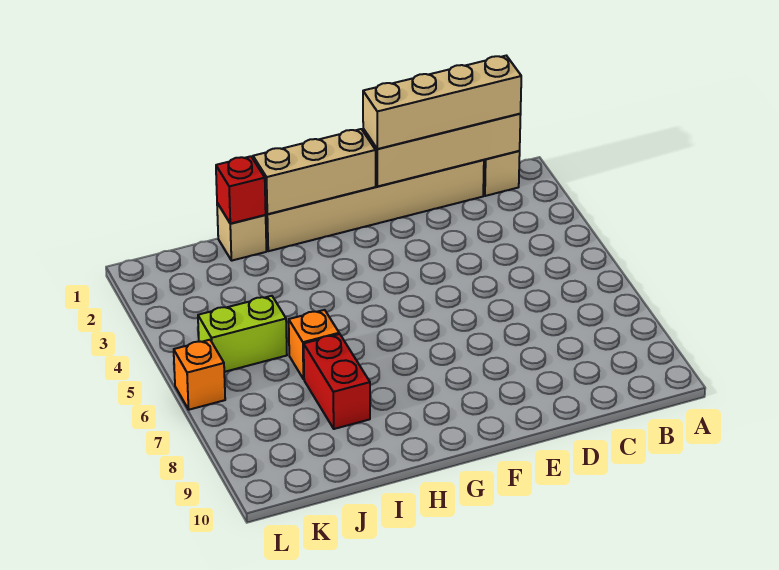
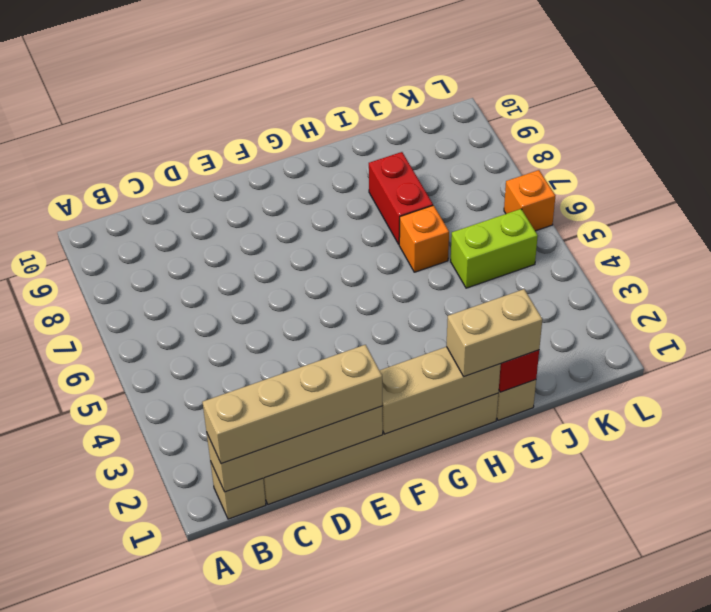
none -> tan brick H1:I1 level 3

